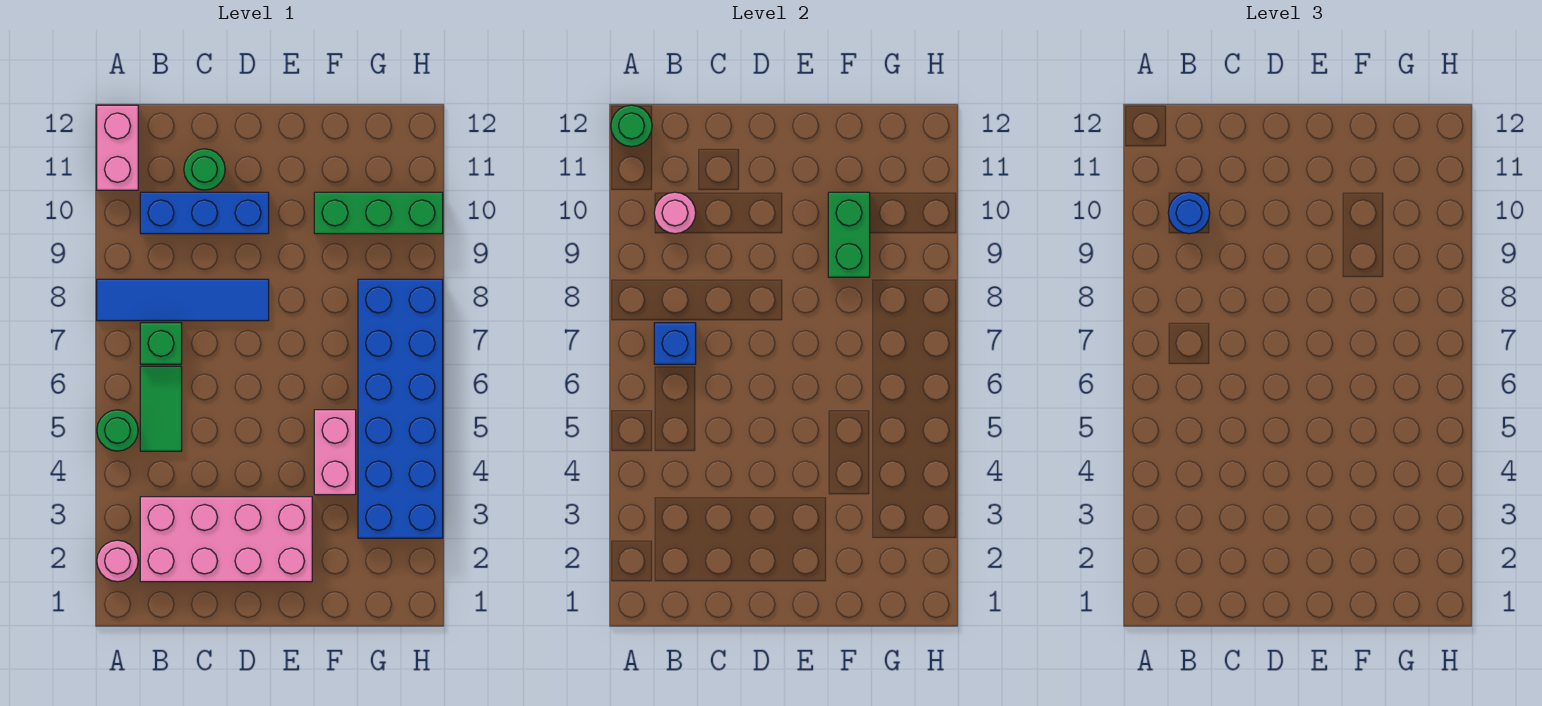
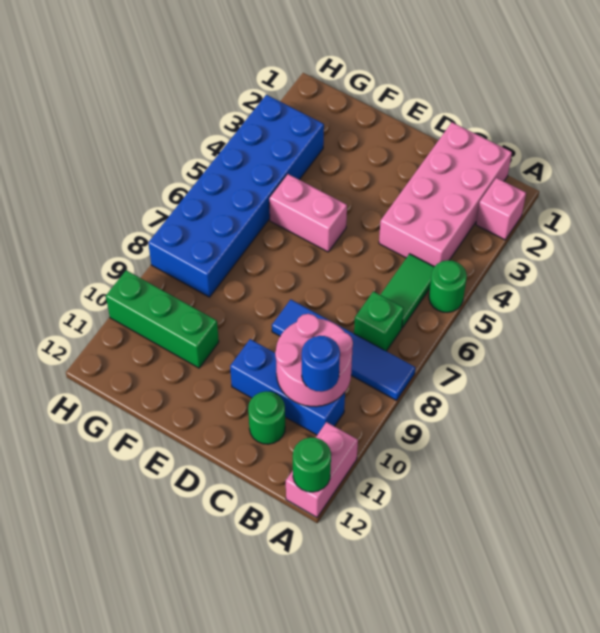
pink round brick A2 level 1 -> pink brick A2 level 1
pink brick B2:E3 level 1 -> pink brick B1:C4 level 1
blue brick B7 level 2 -> none
pink round brick B10 level 2 -> pink round brick B9:C10 level 2
pink brick F4:F5 level 1 -> pink brick E5:F5 level 1
green brick F9:F10 level 2 -> none

